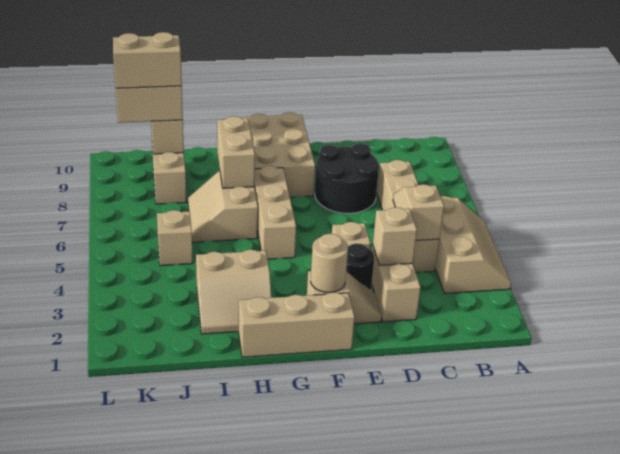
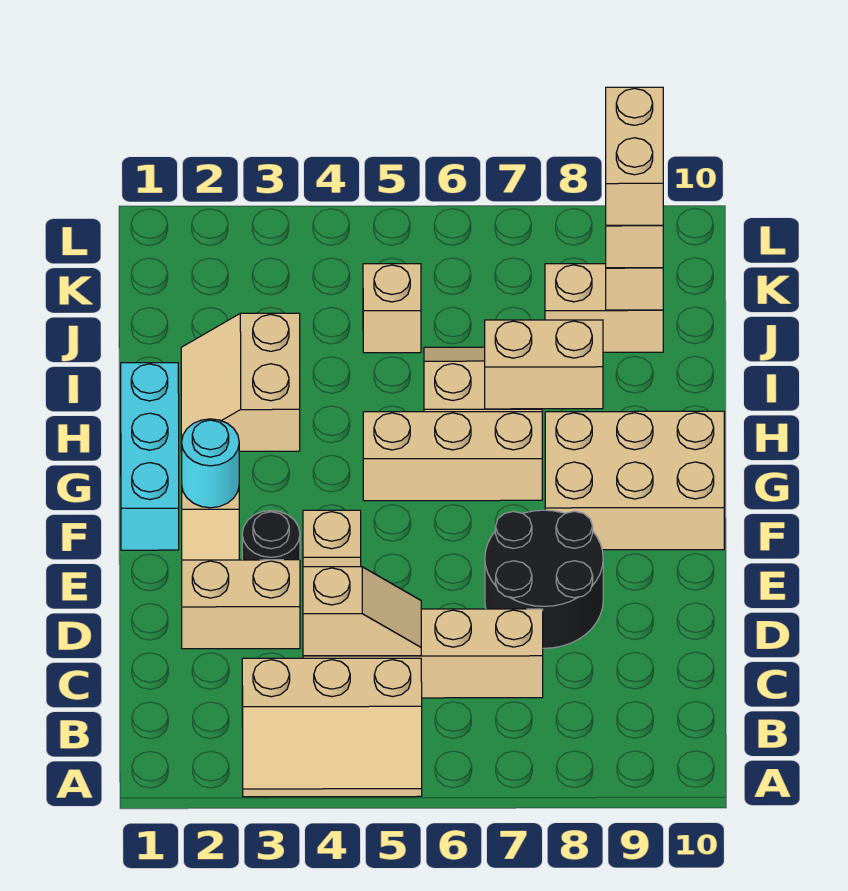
tan brick D3 level 2 -> none
tan brick F1:H1 level 1 -> cyan brick F1:H1 level 1
tan round brick F2 level 2 -> cyan round brick F2 level 2

